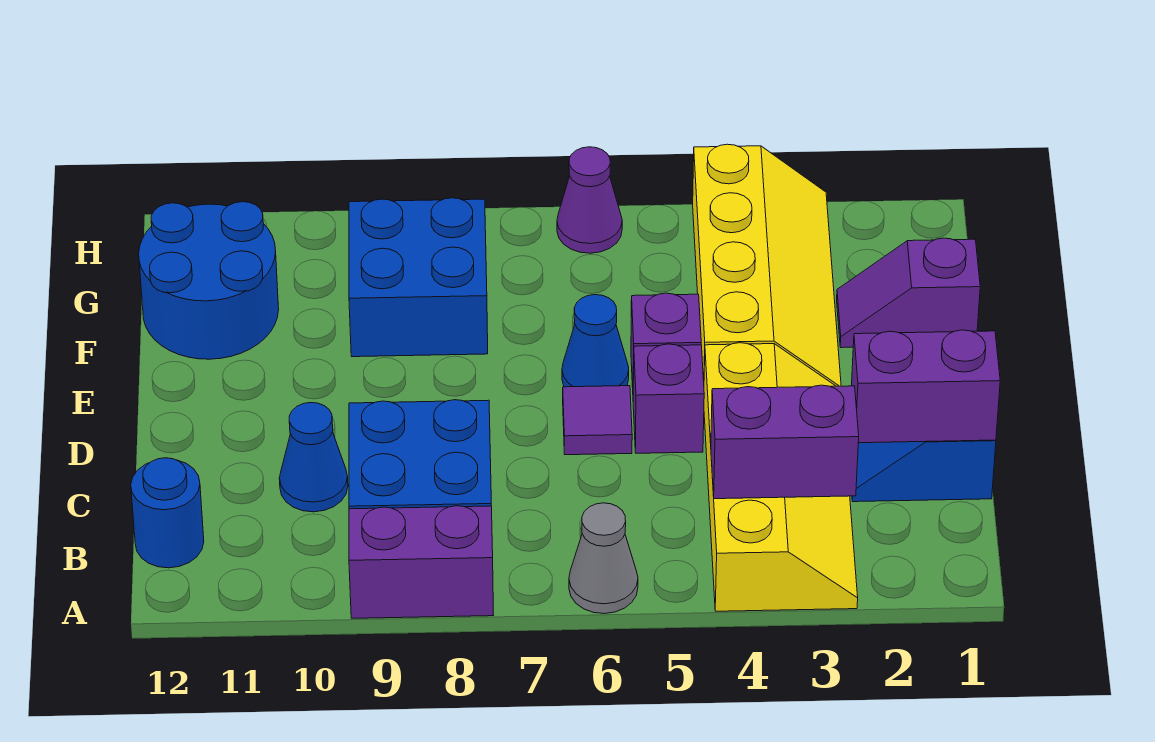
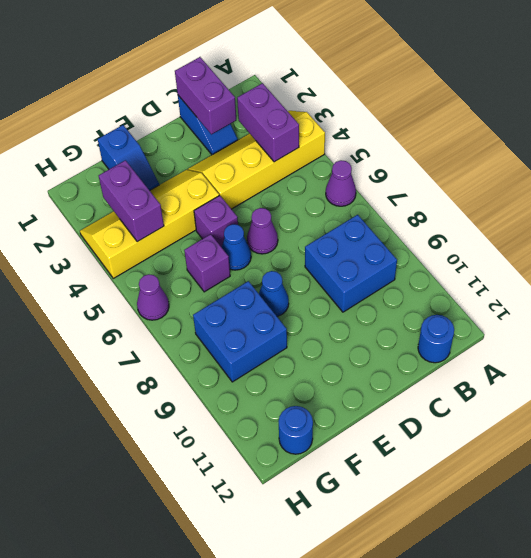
grey cone A6 level 1 -> purple cone A6 level 1
purple brick A8:A9 level 1 -> purple brick G3:G4 level 2
blue cone C10 level 1 -> blue cone E8 level 1
purple brick D5 level 1 -> purple brick F6 level 1
purple tile D6 level 1 -> purple cone D6 level 1
purple slope F1:F2 level 1 top 1 -> blue slope F1:F2 level 1 top 1
blue round brick F11:G12 level 1 -> blue round brick G12 level 1

